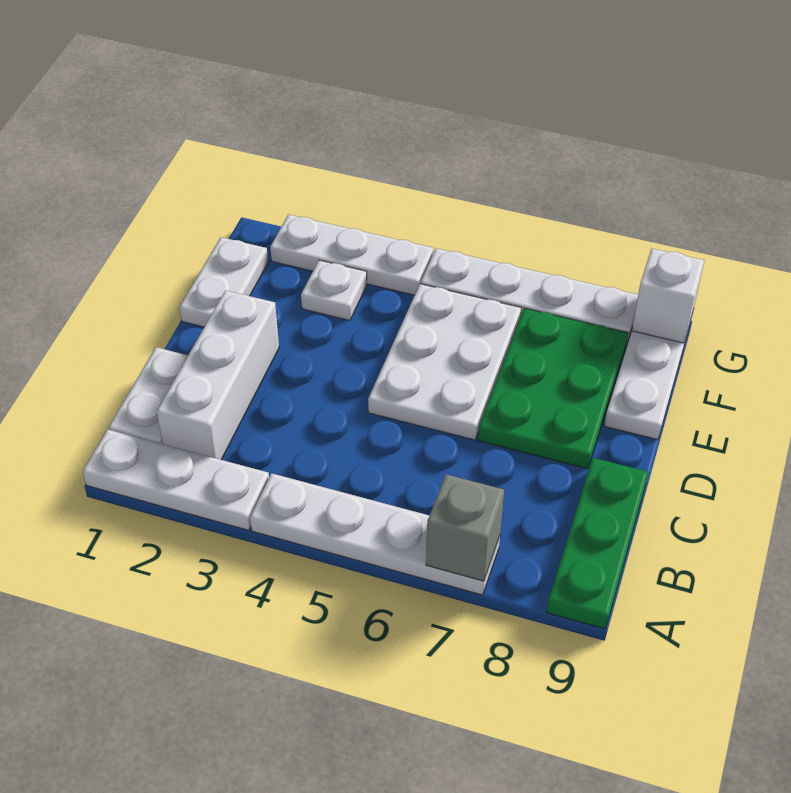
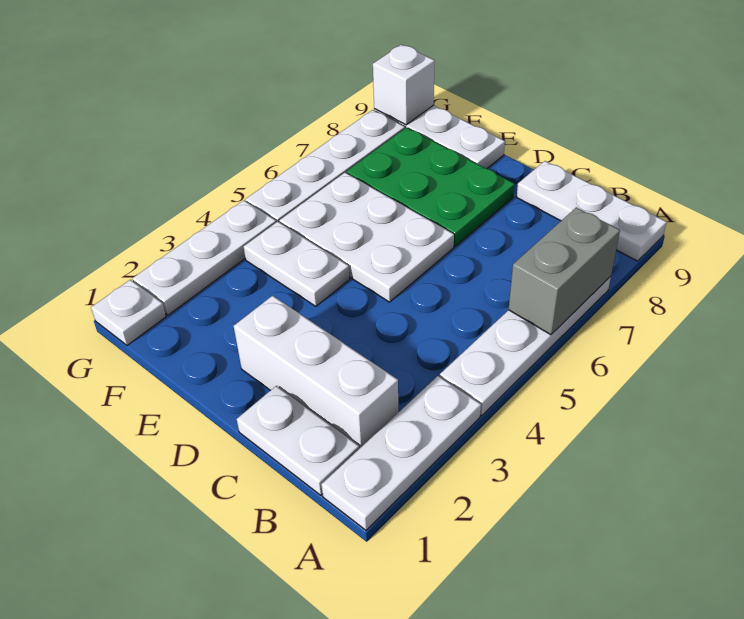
grey brick A7 level 2 -> grey brick A6:A7 level 2
green plate A9:C9 level 1 -> white plate A9:C9 level 1
white plate E1:F1 level 1 -> white plate E4:F4 level 1
white plate F3 level 1 -> white plate G1 level 1

